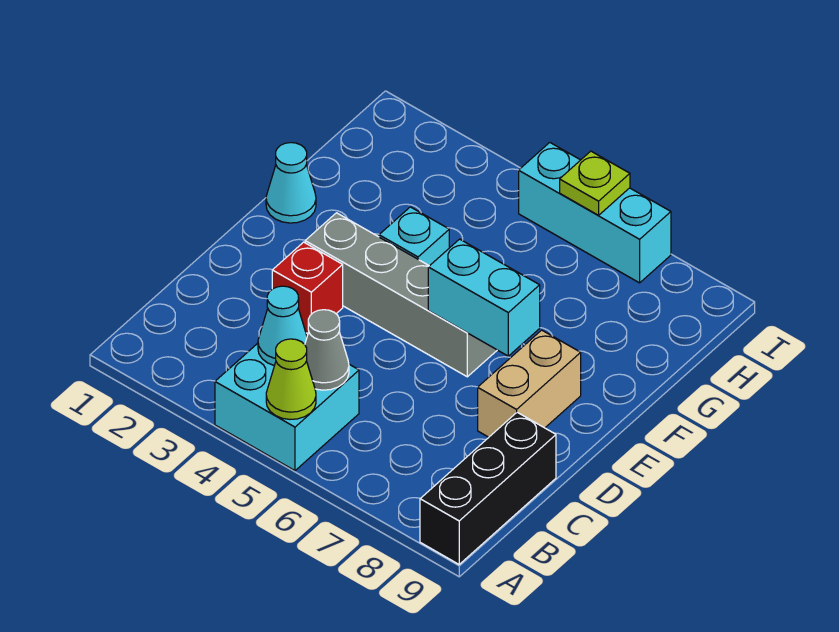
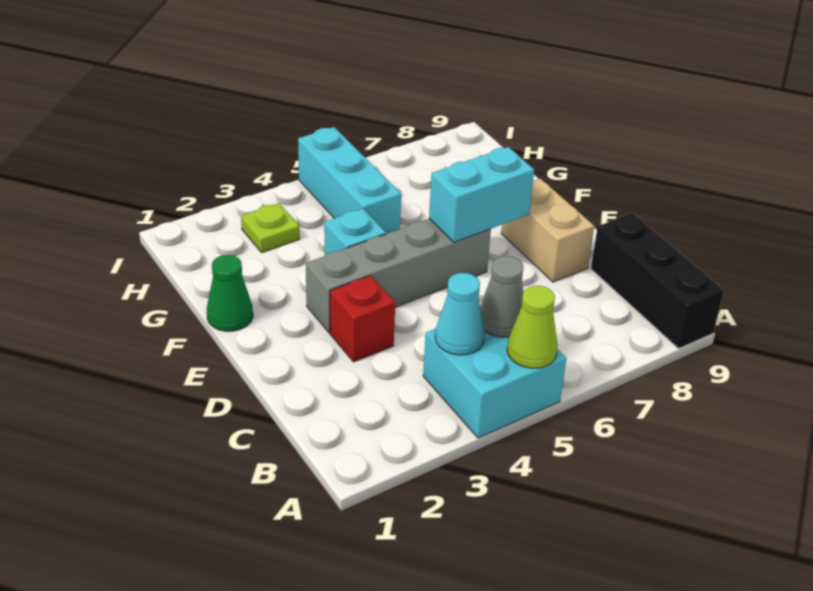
cyan cone F1 level 1 -> green cone F1 level 1
cyan brick I5:I7 level 1 -> cyan brick G5:I5 level 1
lime plate I6 level 2 -> lime plate H3 level 1

